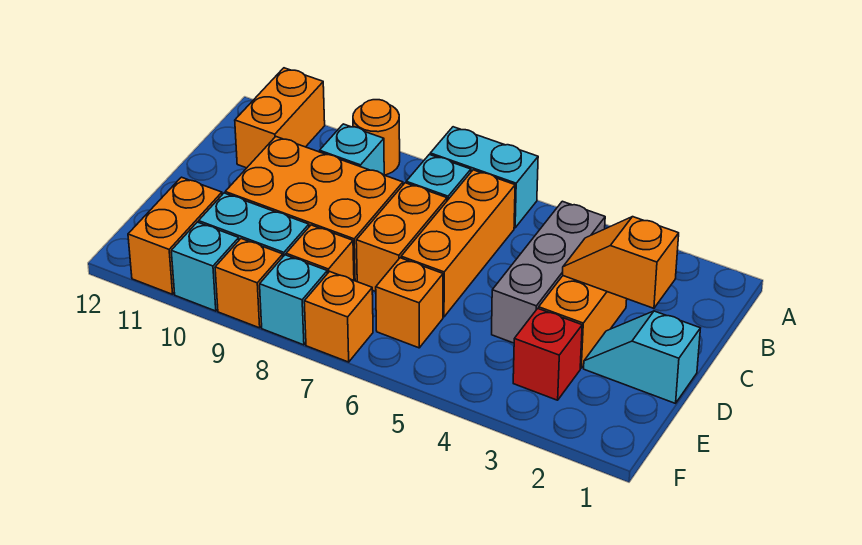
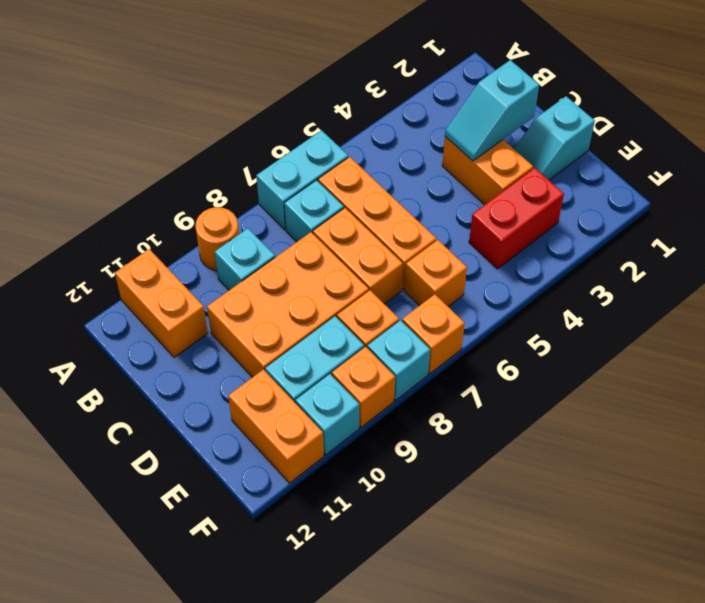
grey brick B4:D4 level 1 -> none
orange slope C2:C3 level 2 top 2 -> cyan slope C2:C3 level 2 top 2
red brick E3 level 1 -> red brick E3:E4 level 1

